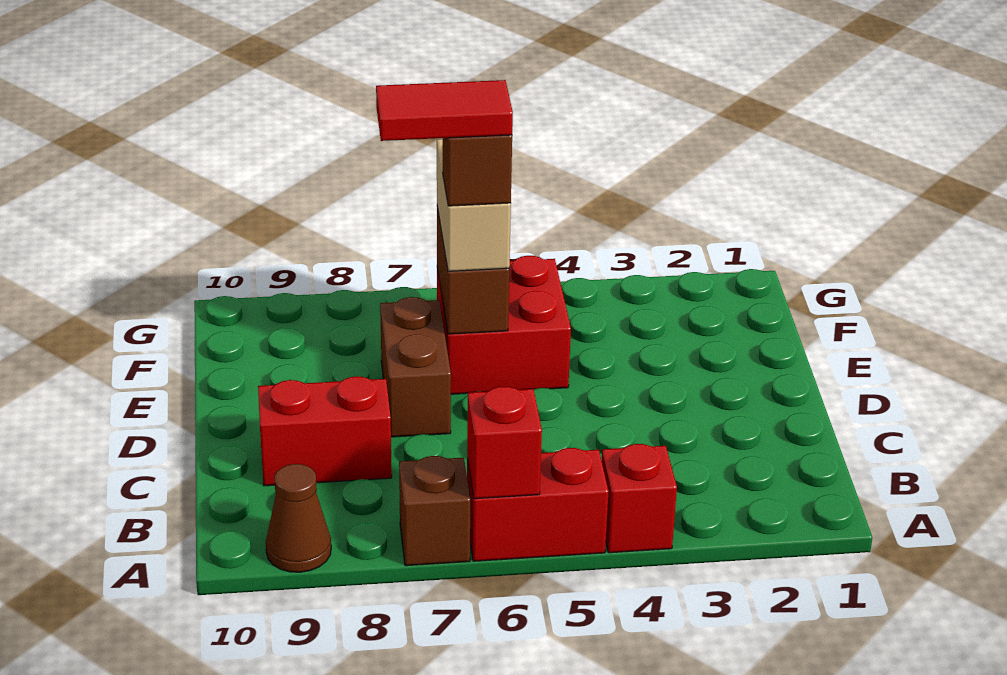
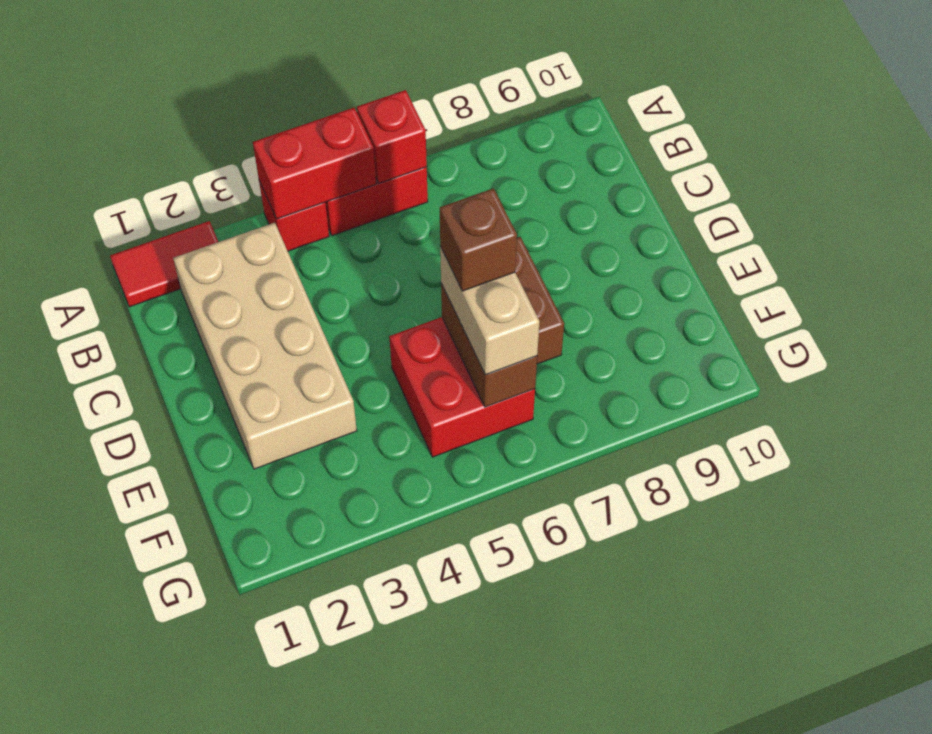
brown brick A7 level 1 -> none
brown cone A9 level 1 -> none
none -> tan brick B2:E3 level 1
red brick C8:C9 level 1 -> red brick A4:A5 level 2
red tile E6:E7 level 5 -> red tile A1:A2 level 1

